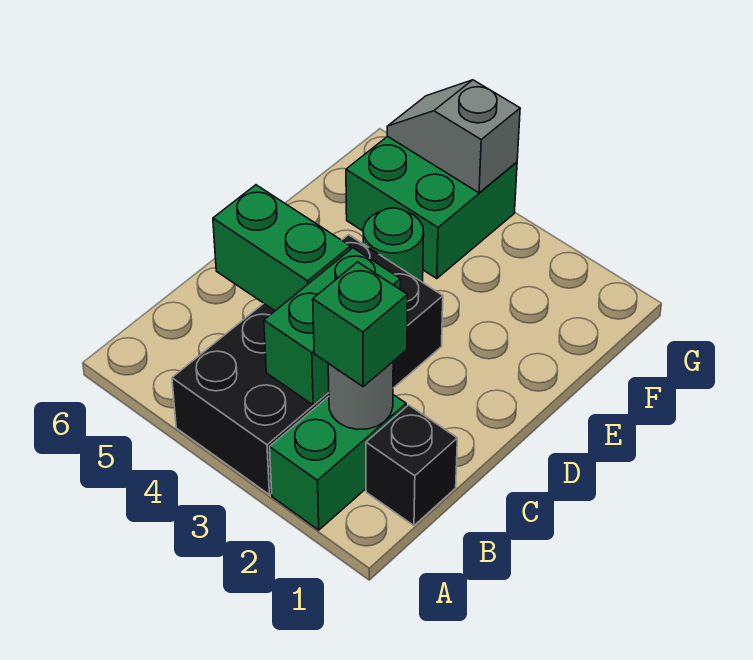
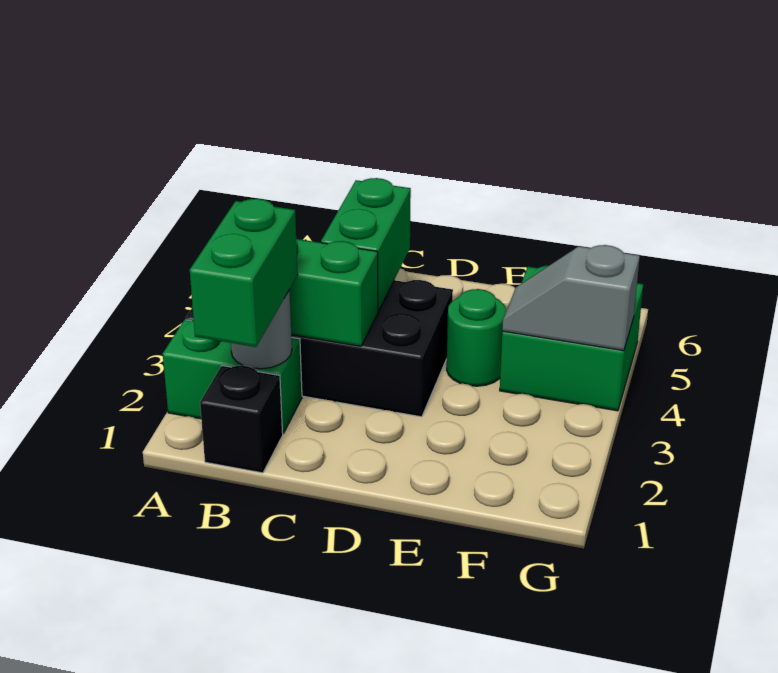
green brick B2 level 3 -> green brick B1:B2 level 3
grey slope G4:G5 level 2 top 4 -> grey slope F4:G4 level 2 top G

